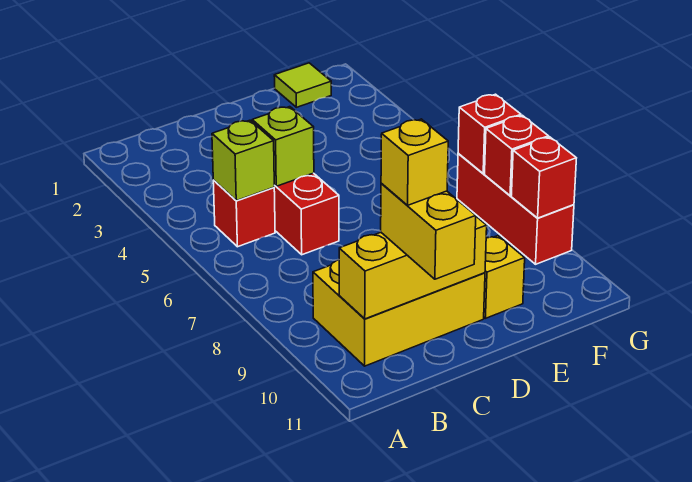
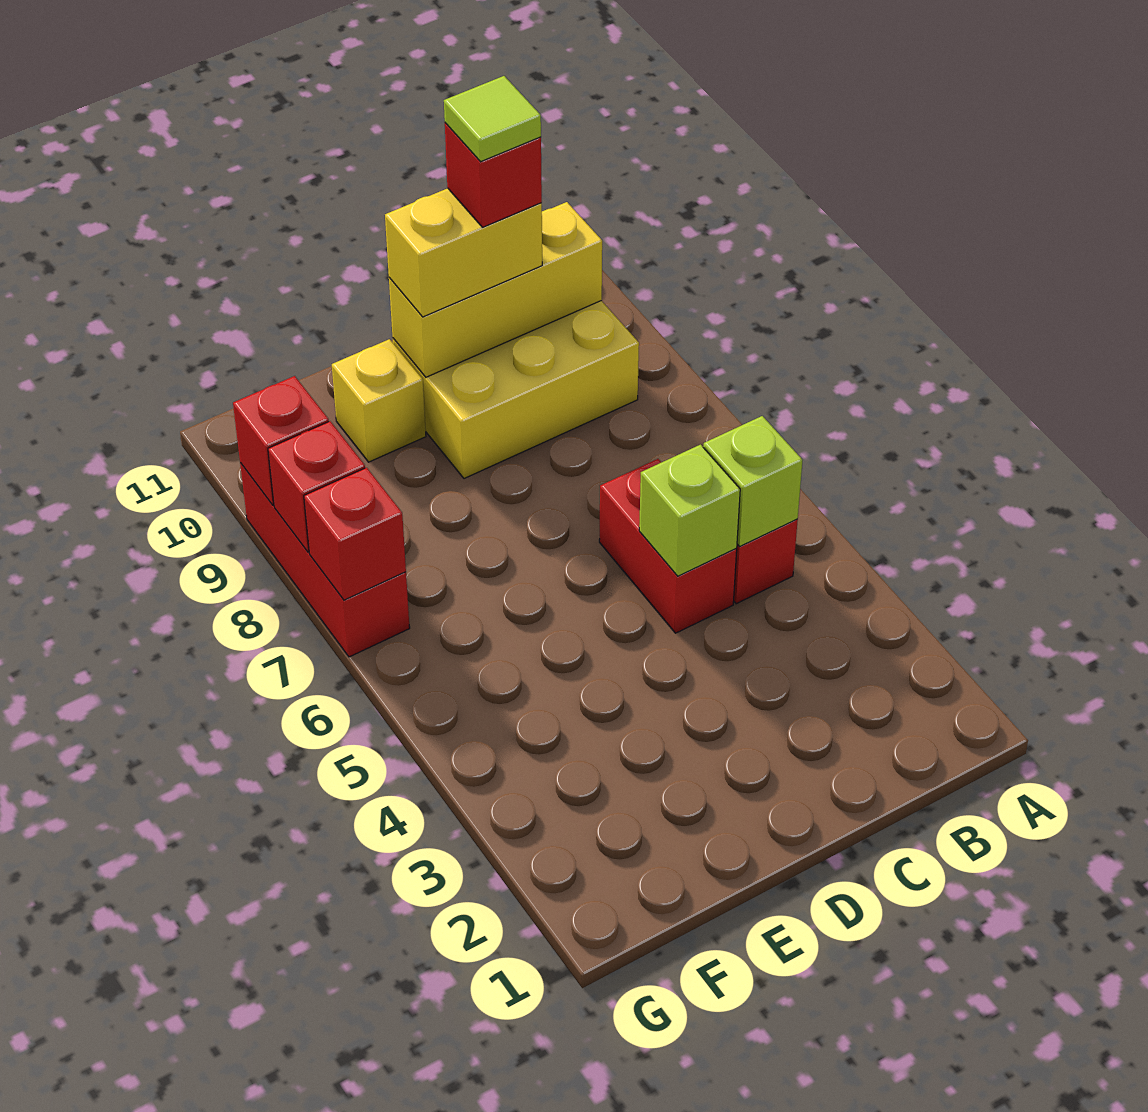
yellow brick C10:C11 level 3 -> yellow brick C10:D10 level 3
yellow brick C10 level 4 -> red brick C10 level 4
lime tile F1 level 1 -> lime tile C10 level 5

